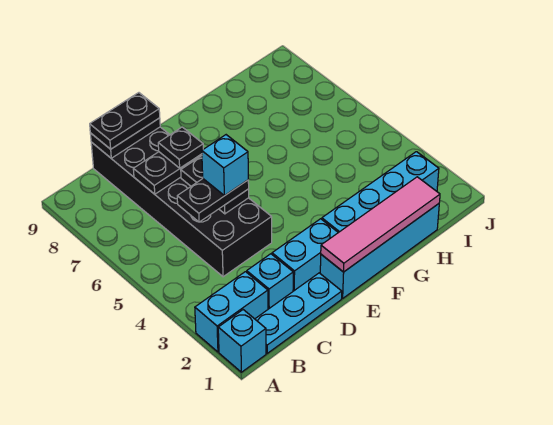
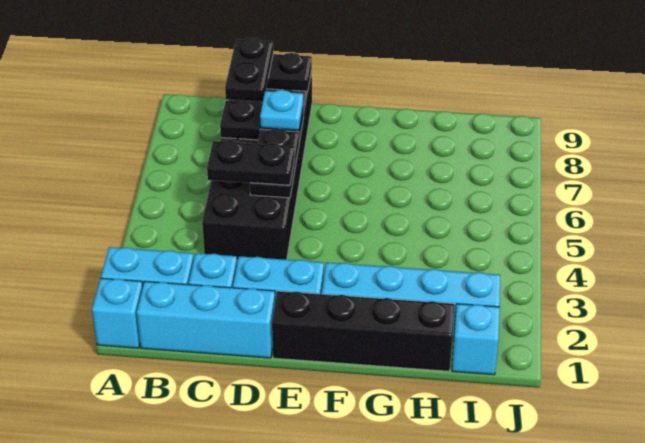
cyan plate B1:D1 level 1 -> cyan brick B1:D1 level 1
black plate C9:D9 level 3 -> black plate C8:C9 level 3
cyan brick D5 level 4 -> cyan brick I1 level 1
black plate D7 level 3 -> cyan plate D7 level 3
cyan brick E1:H1 level 1 -> black brick E1:H1 level 1
pink tile E1:H1 level 2 -> none

